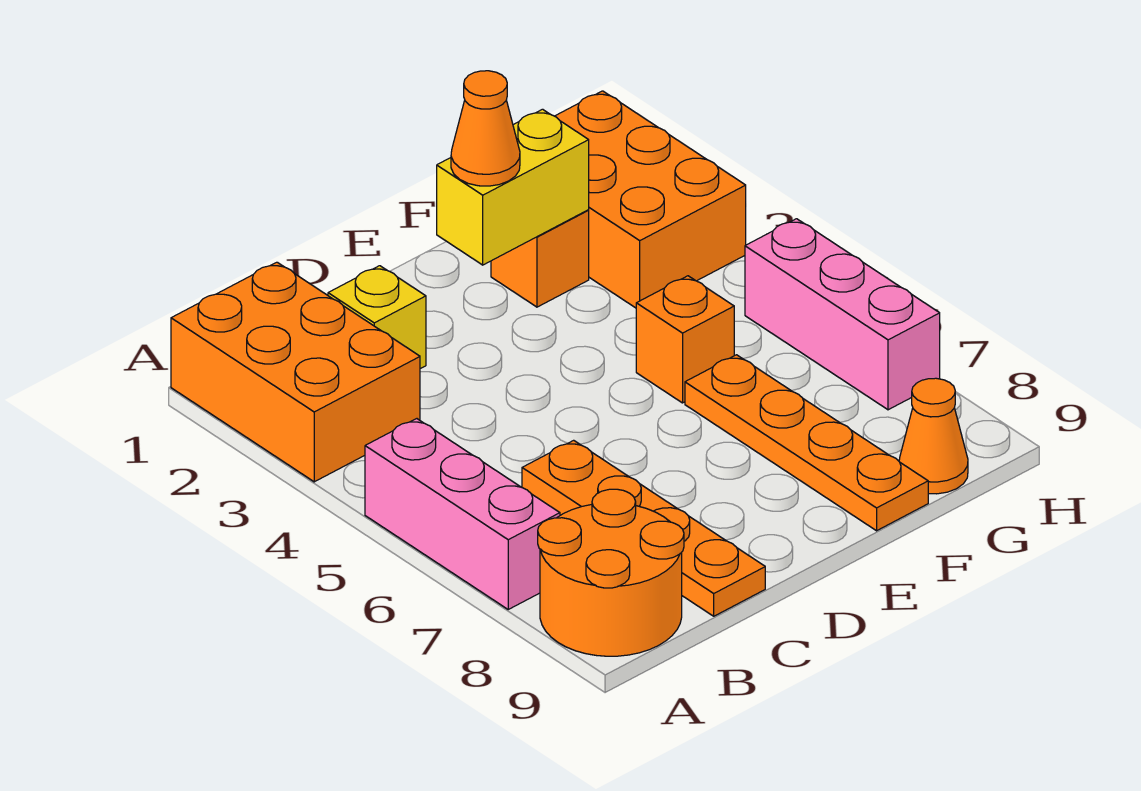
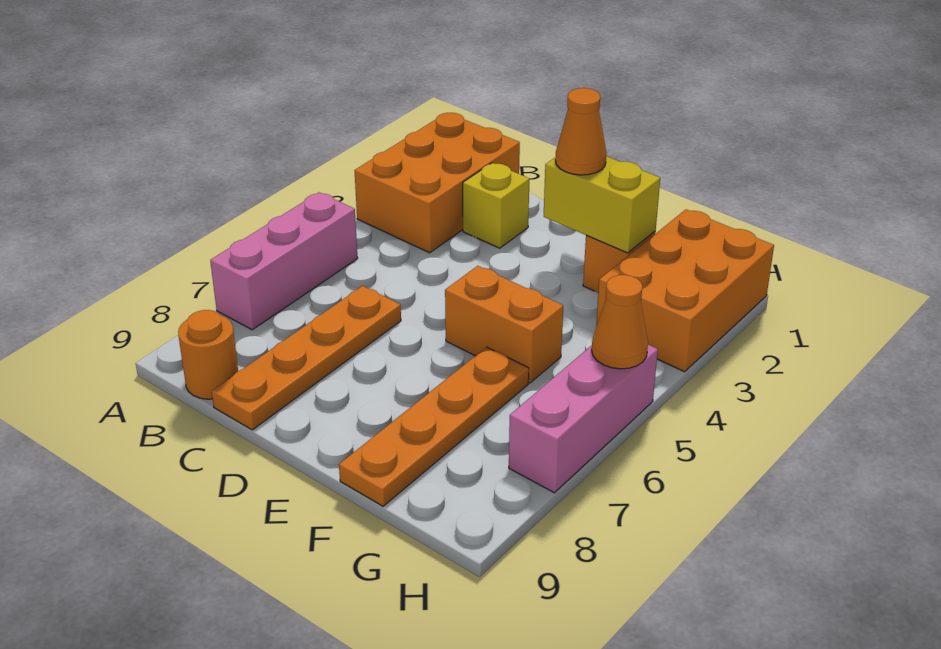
orange round brick A8:B9 level 1 -> orange round brick B9 level 1
orange brick F5 level 1 -> orange brick E5:F5 level 1
orange cone G9 level 1 -> orange cone H5 level 2

